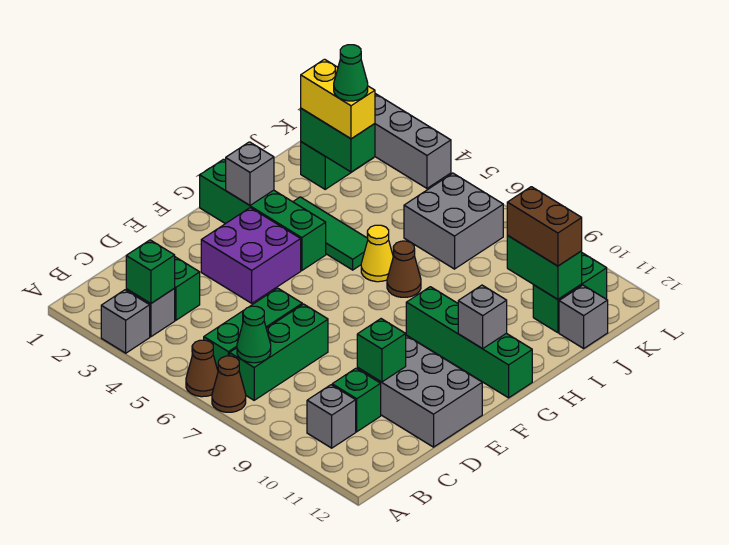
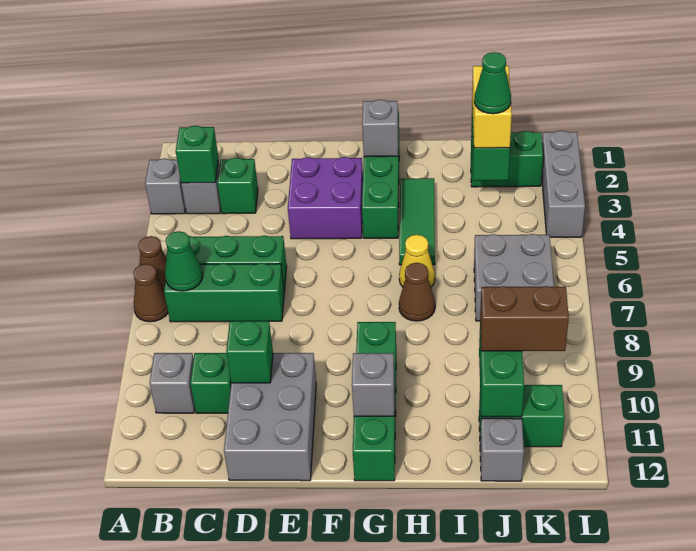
brown brick J10:J11 level 3 -> brown brick J10:K10 level 3

